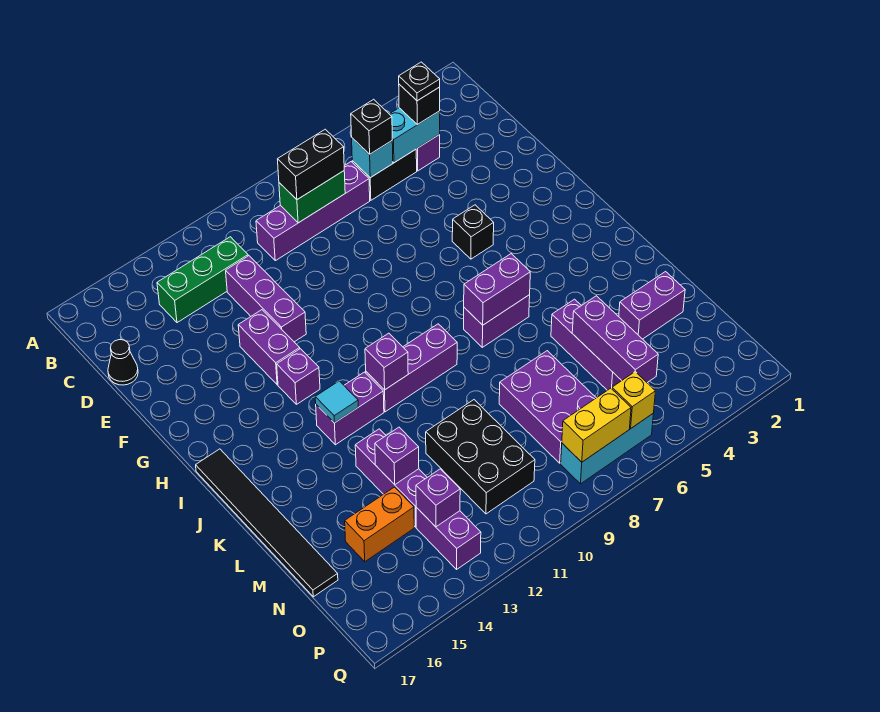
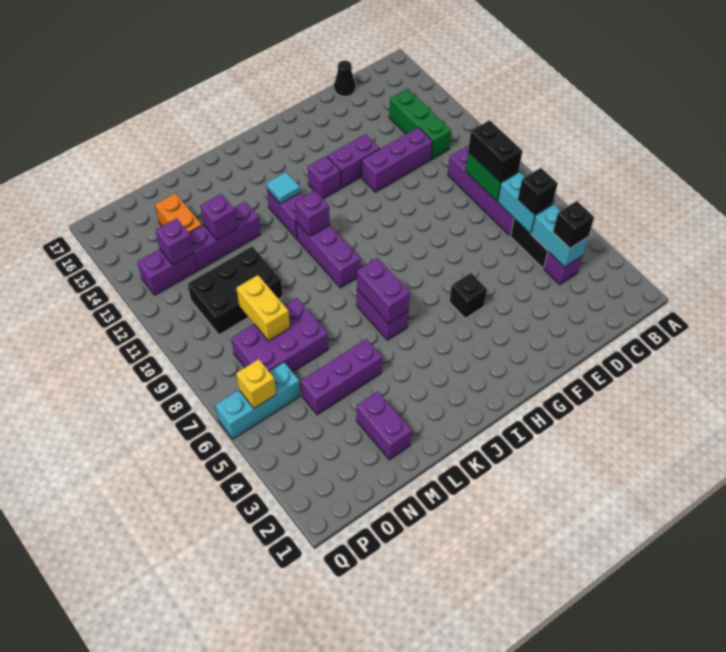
black plate C4 level 4 -> none
cyan brick C6 level 2 -> cyan brick C6:C7 level 2
black tile I17:N17 level 1 -> none
purple brick M5:O5 level 2 -> none
cyan brick P6:P8 level 1 -> cyan brick O6:Q6 level 1
yellow brick P7:P8 level 2 -> yellow brick N8:N9 level 2

